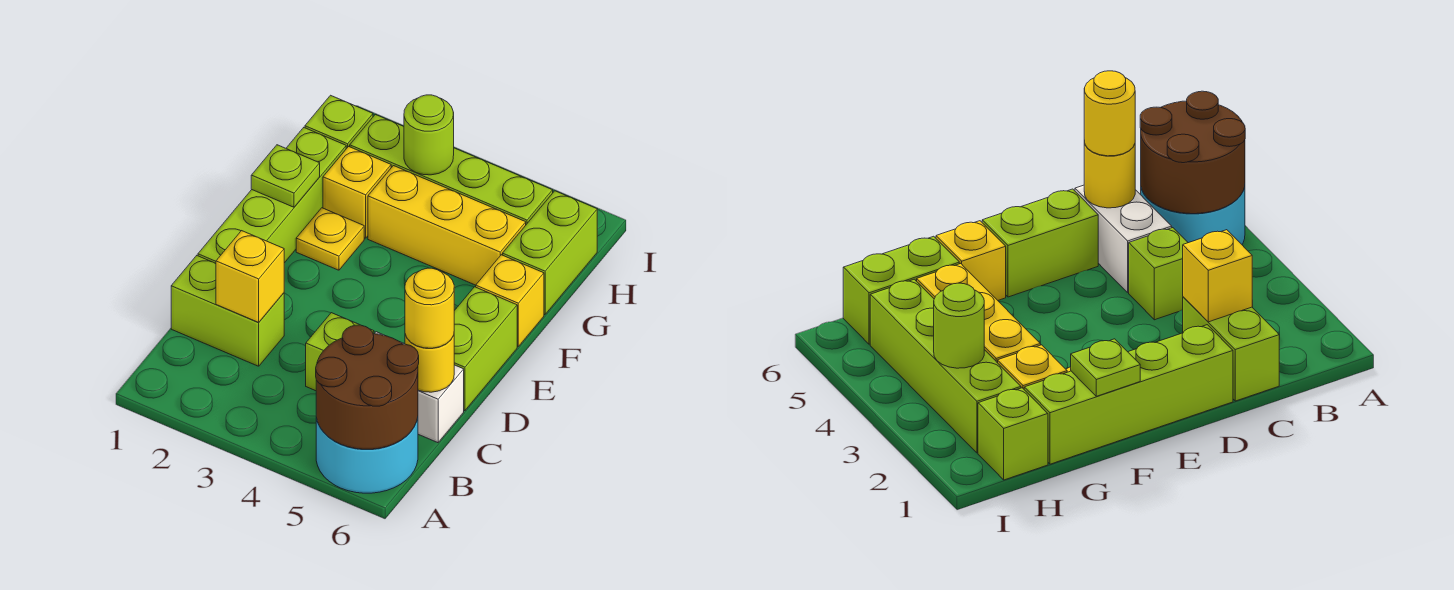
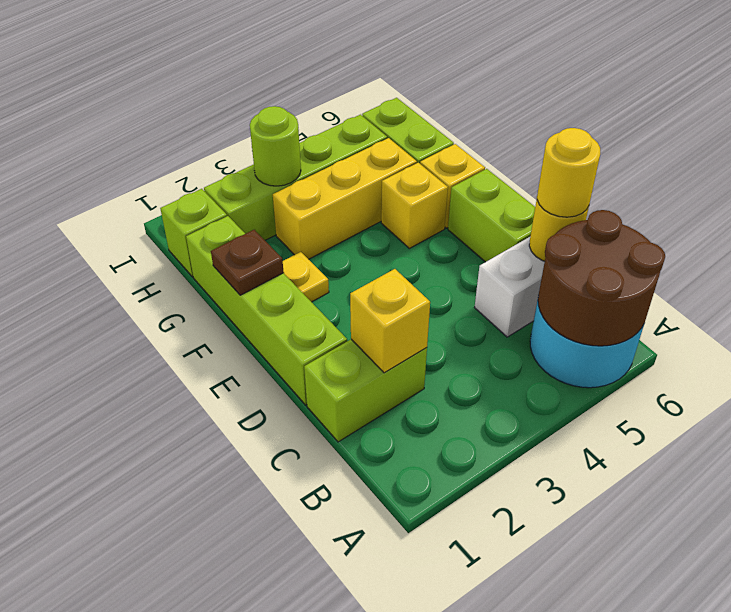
lime brick C4 level 1 -> none
lime plate F1 level 2 -> brown plate F1 level 2
yellow brick G2 level 1 -> yellow brick F5 level 1

